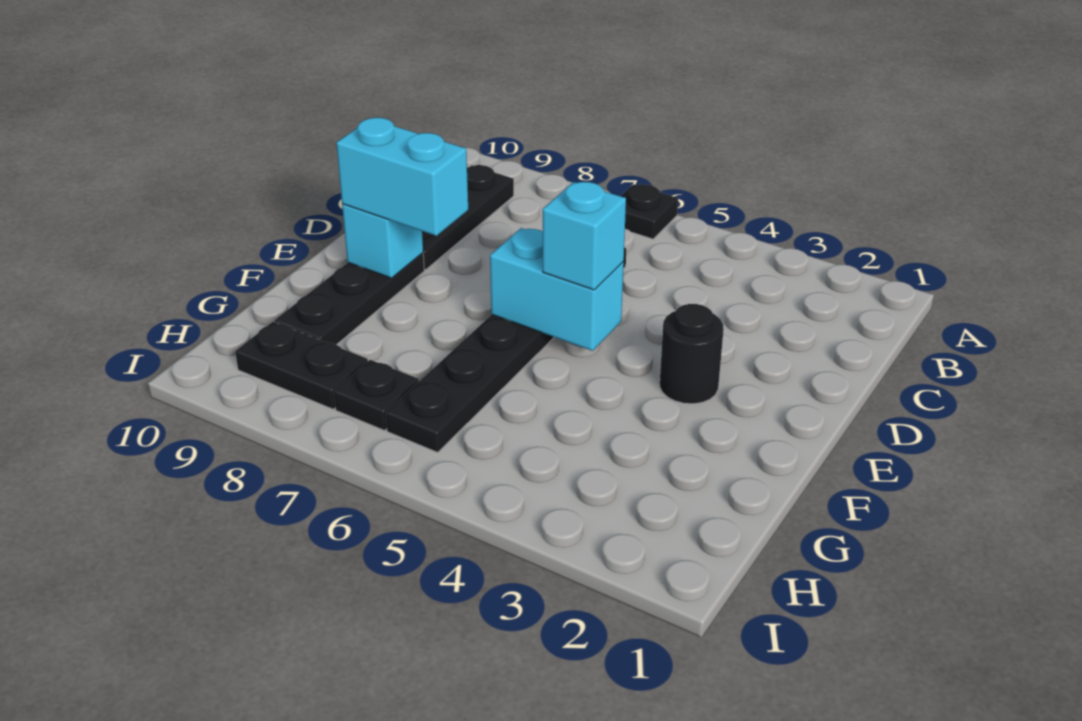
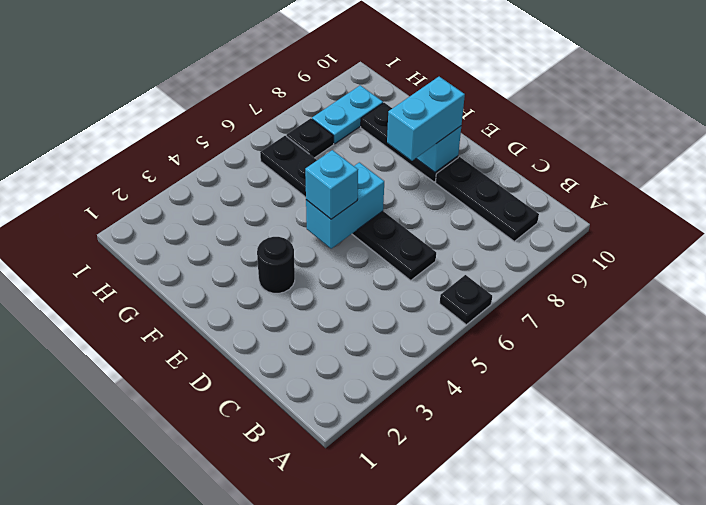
black plate H8:H9 level 1 -> cyan plate H8:H9 level 1

